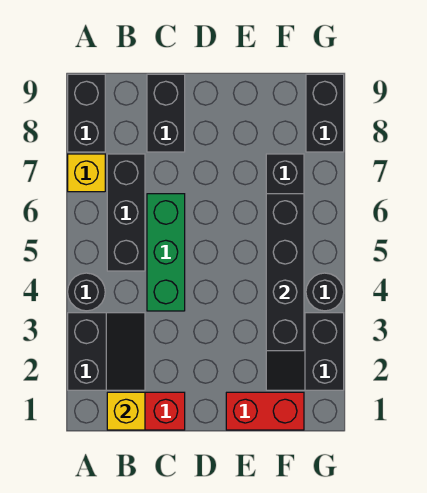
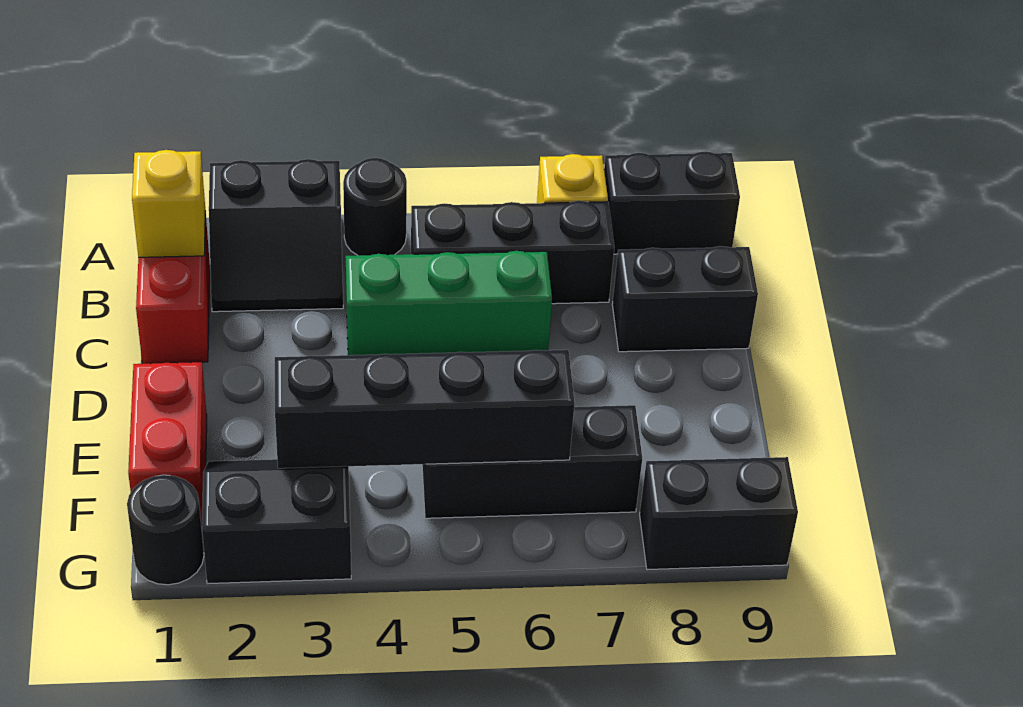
black round brick G4 level 1 -> black round brick G1 level 1

